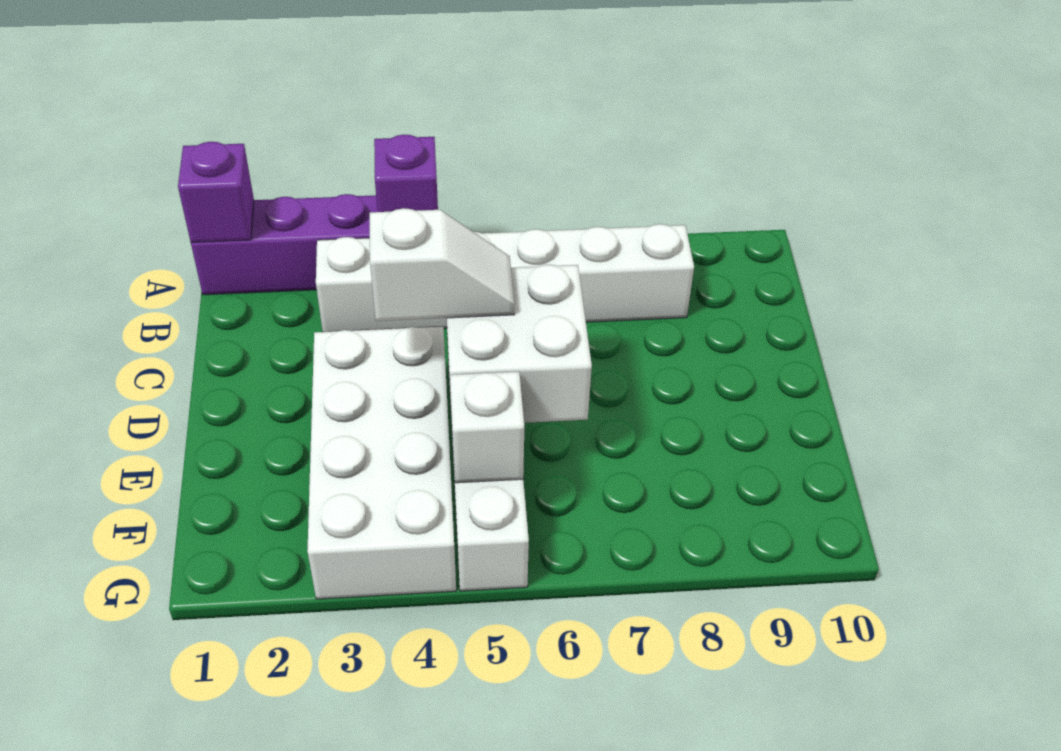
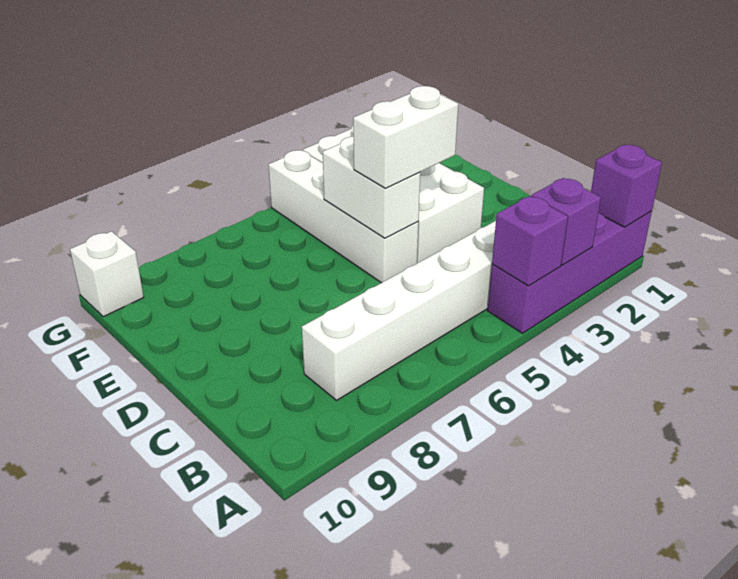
none -> purple brick A3 level 2
white slope D4:D5 level 3 top 4 -> white brick D4:D5 level 3
white brick D5:E6 level 2 -> white brick D5:E5 level 2
white brick F5 level 2 -> white brick G10 level 1

